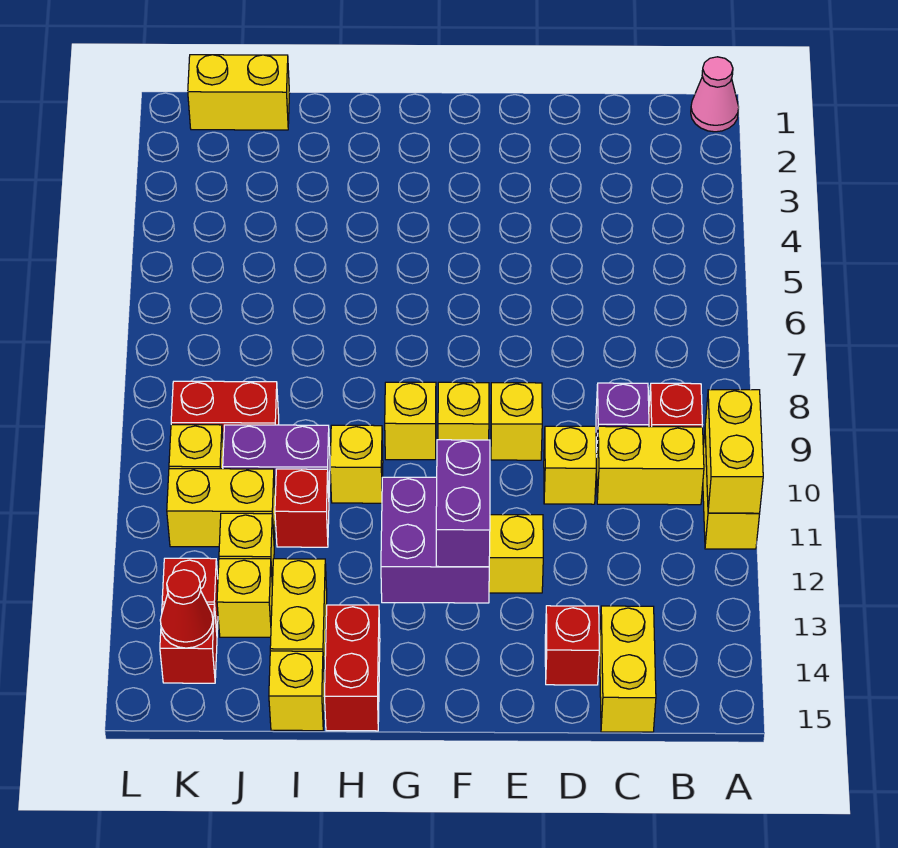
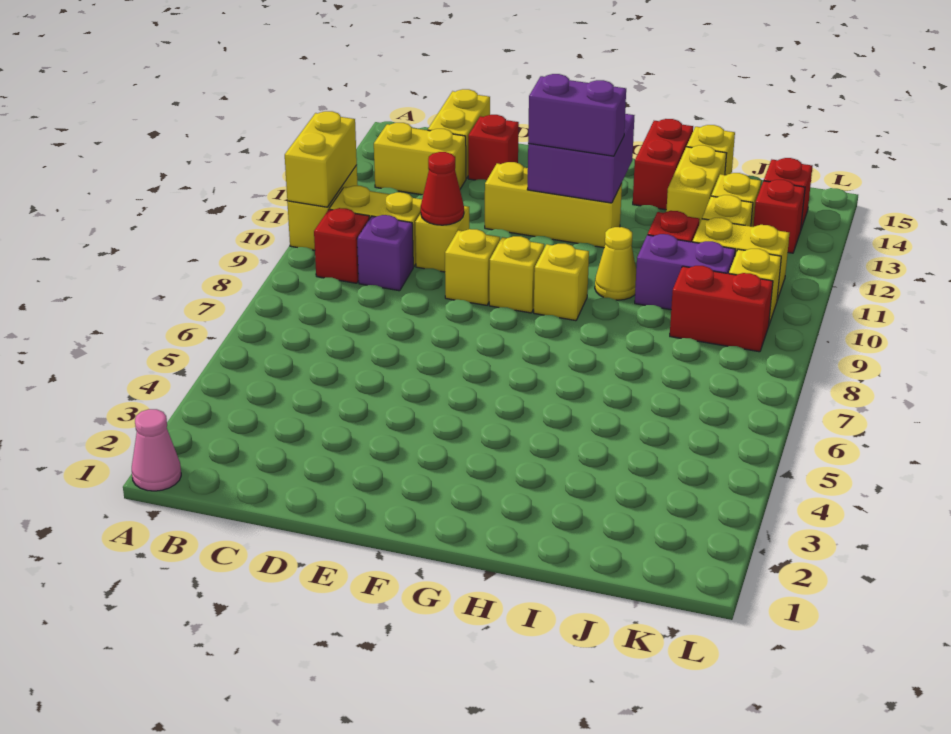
purple brick F12:F13 level 3 -> purple brick F12:G12 level 3
yellow brick H10 level 1 -> yellow cone H10 level 1
yellow brick J1:K1 level 1 -> yellow brick B13:C13 level 1
red cone K14 level 2 -> red cone D10 level 2

